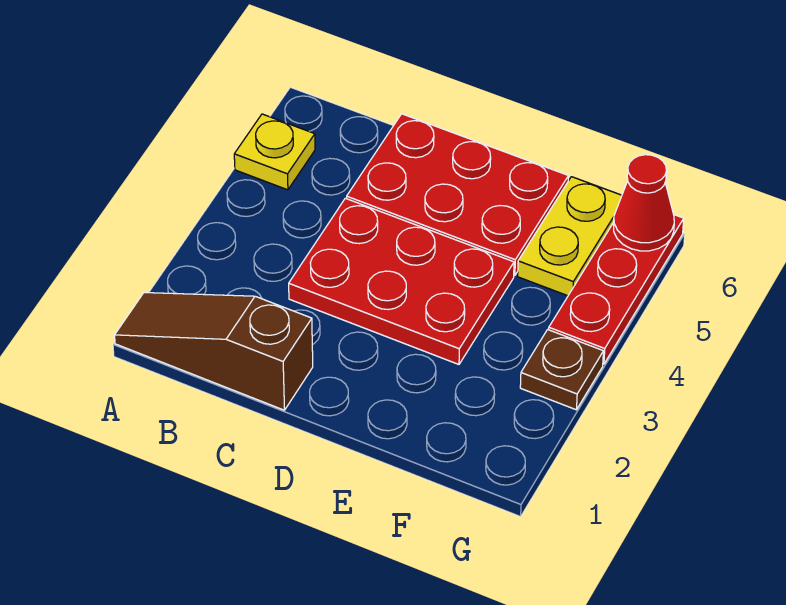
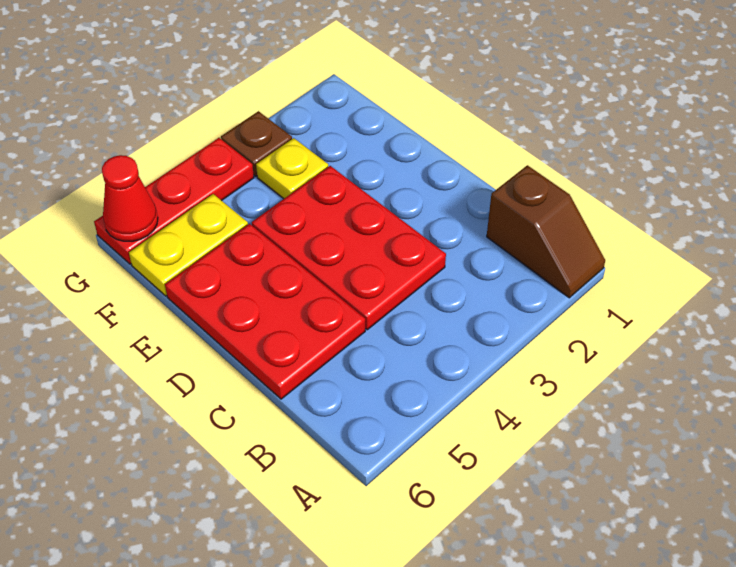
brown slope A1:C1 level 1 top C -> brown slope A1:B1 level 1 top B
yellow plate A5 level 1 -> yellow plate F3 level 1

